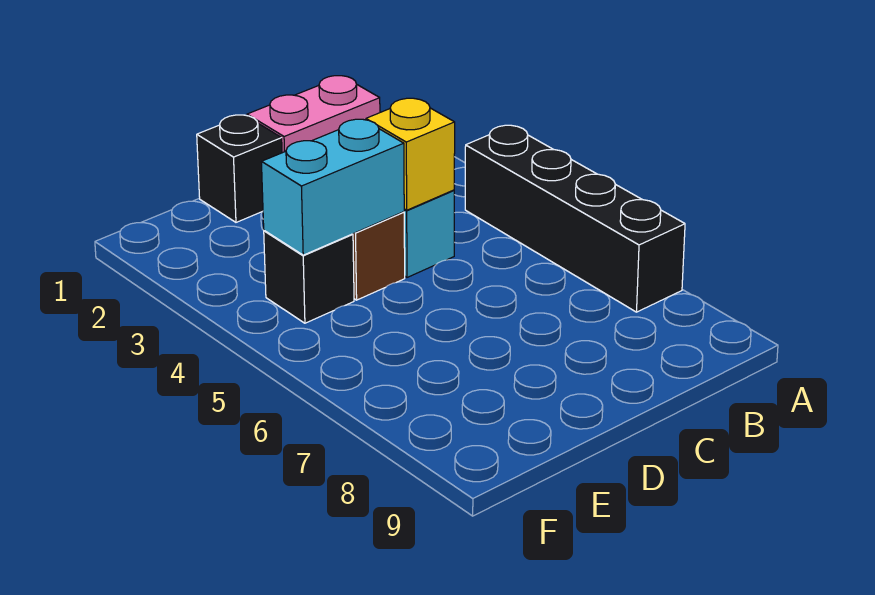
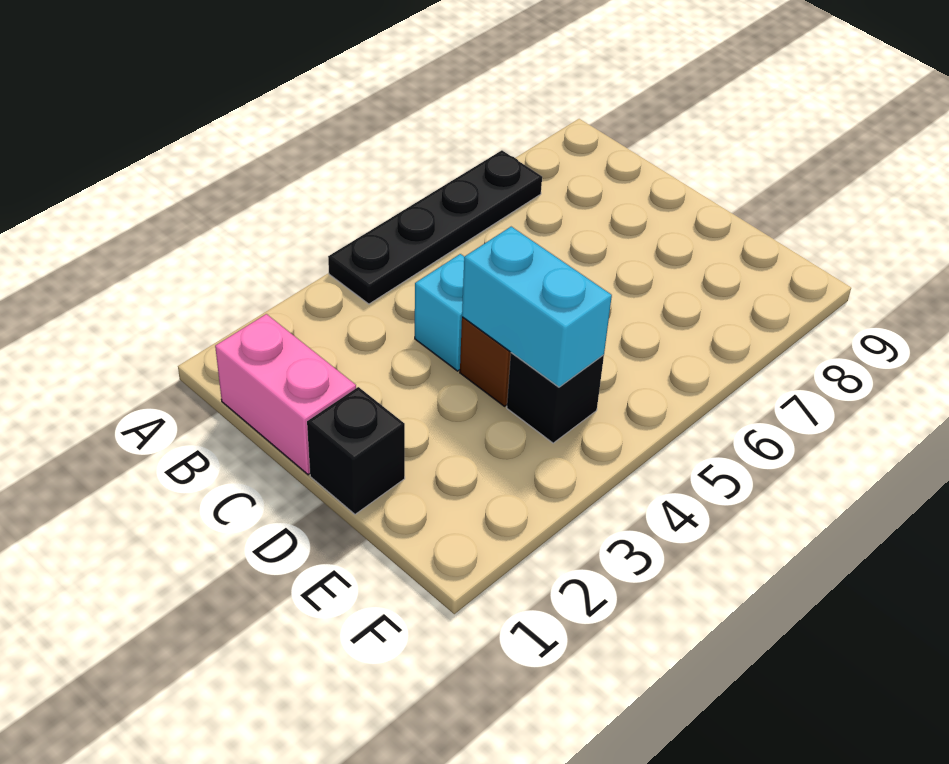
black brick A4:A7 level 1 -> black plate A4:A7 level 1
yellow brick C4 level 2 -> none

